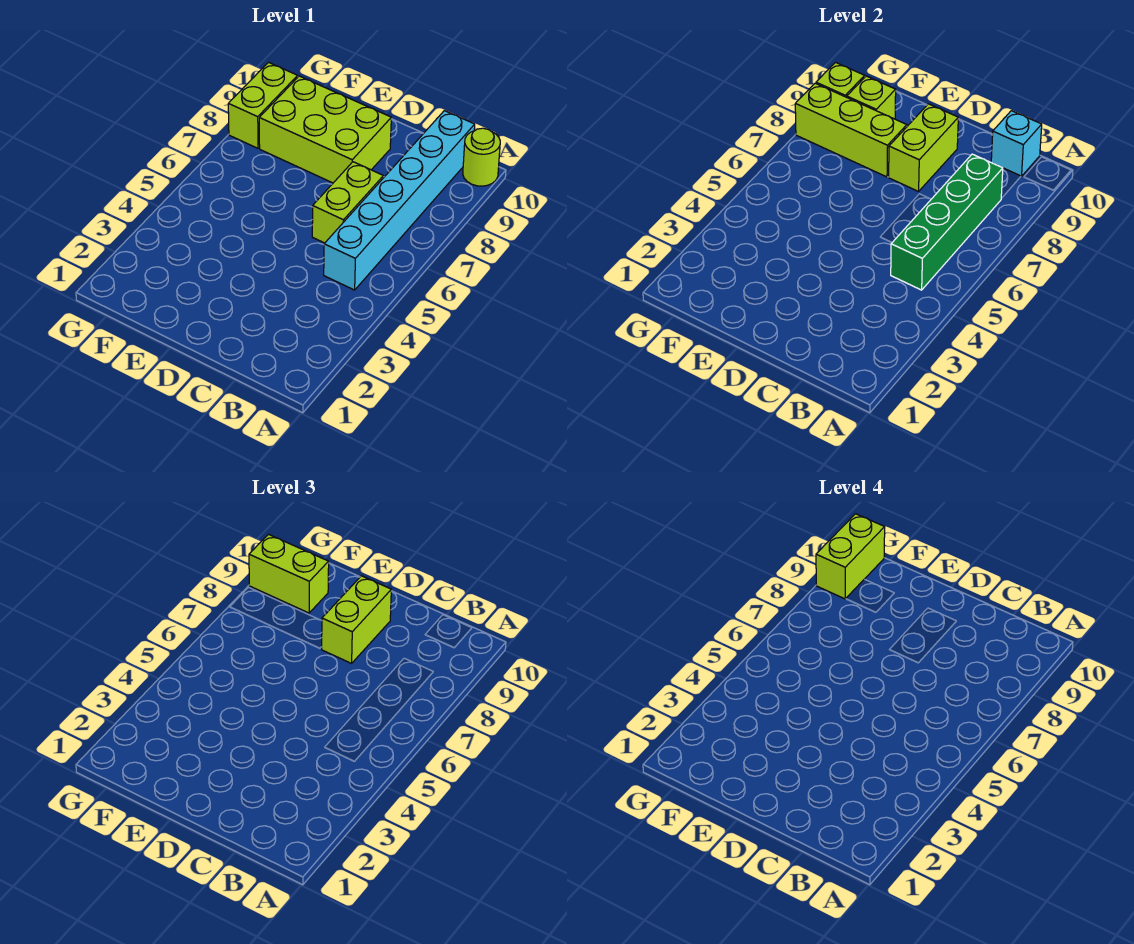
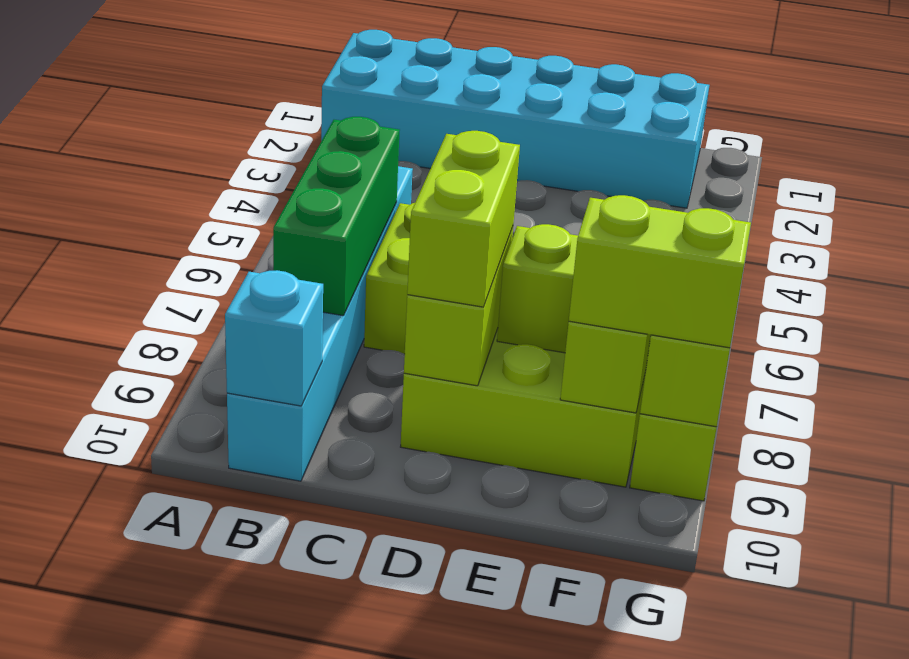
none -> cyan brick A1:F2 level 1
lime round brick A10 level 1 -> none
green brick B5:B8 level 2 -> green brick B6:B8 level 2
lime brick G9:G10 level 4 -> none

